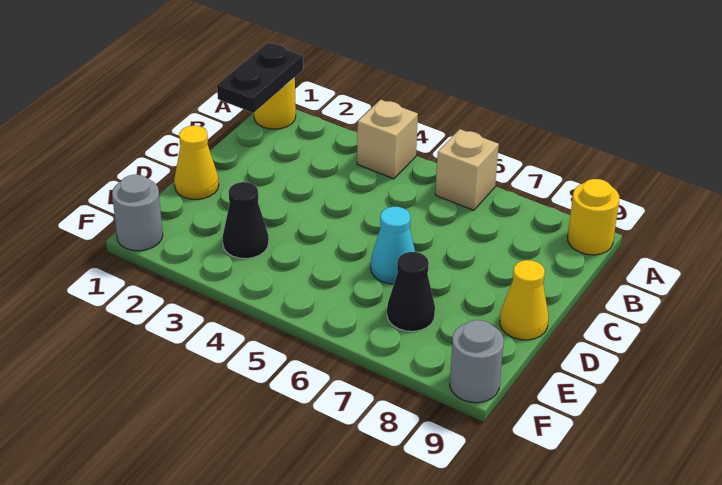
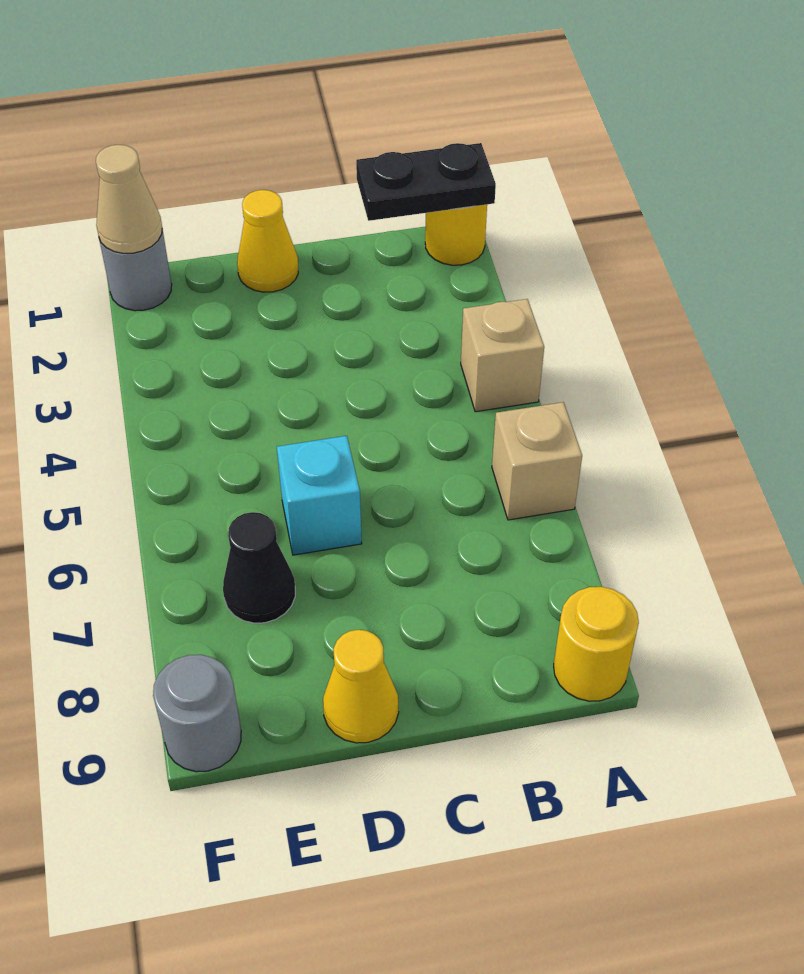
cyan cone D6 level 1 -> cyan brick D6 level 1
black cone E3 level 1 -> none
none -> tan cone F1 level 2

